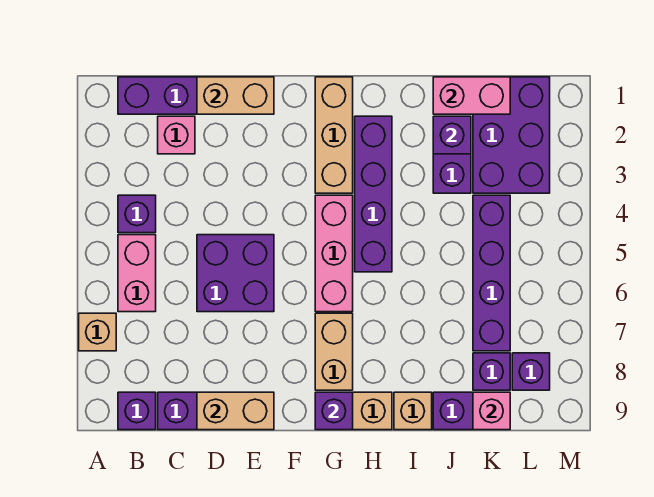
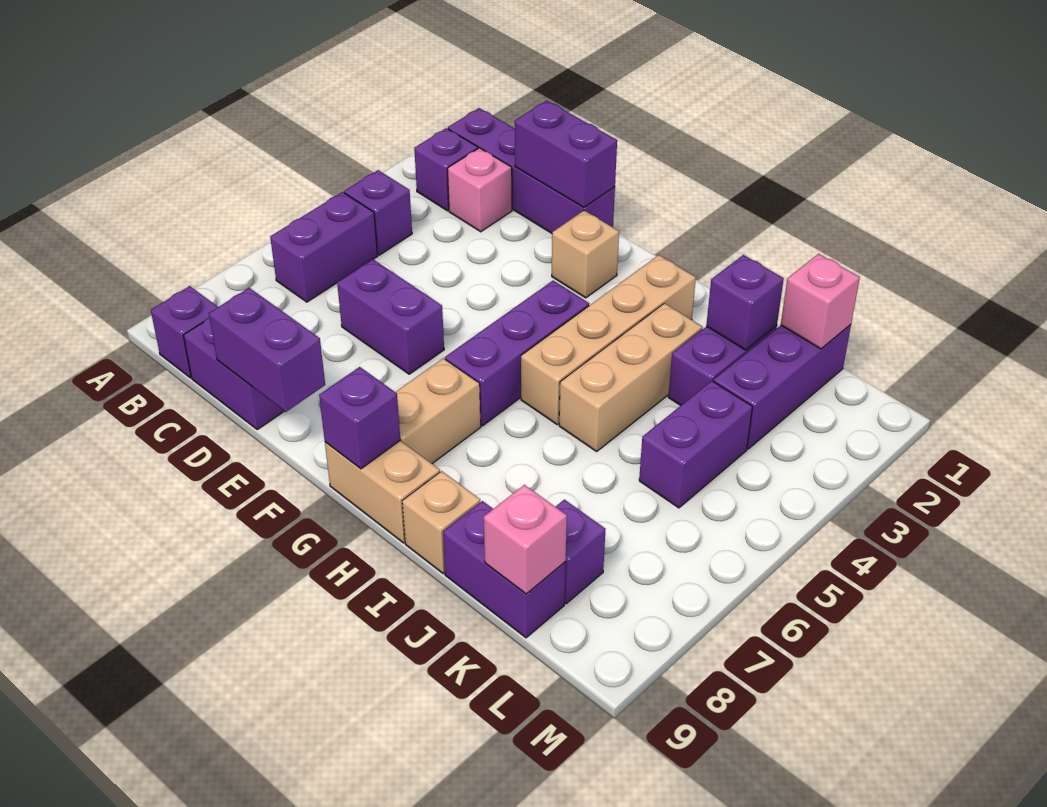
tan brick A7 level 1 -> tan brick F2 level 1
pink brick B5:B6 level 1 -> purple brick B5:B6 level 1
tan brick D1:E1 level 2 -> purple brick D1:E1 level 2
purple brick D5:E6 level 1 -> purple brick D6:E6 level 1
tan brick D9:E9 level 2 -> purple brick D9:E9 level 2
tan brick G1:G3 level 1 -> tan brick I3:I5 level 1
pink brick G4:G6 level 1 -> purple brick G4:G6 level 1
purple brick H2:H5 level 1 -> tan brick H2:H5 level 1
pink brick J1:K1 level 2 -> pink brick K1 level 2
purple brick K1:L3 level 1 -> purple brick K1:K3 level 1
purple brick K4:K7 level 1 -> purple brick K4:K5 level 1
purple brick L8 level 1 -> purple brick B2 level 1

